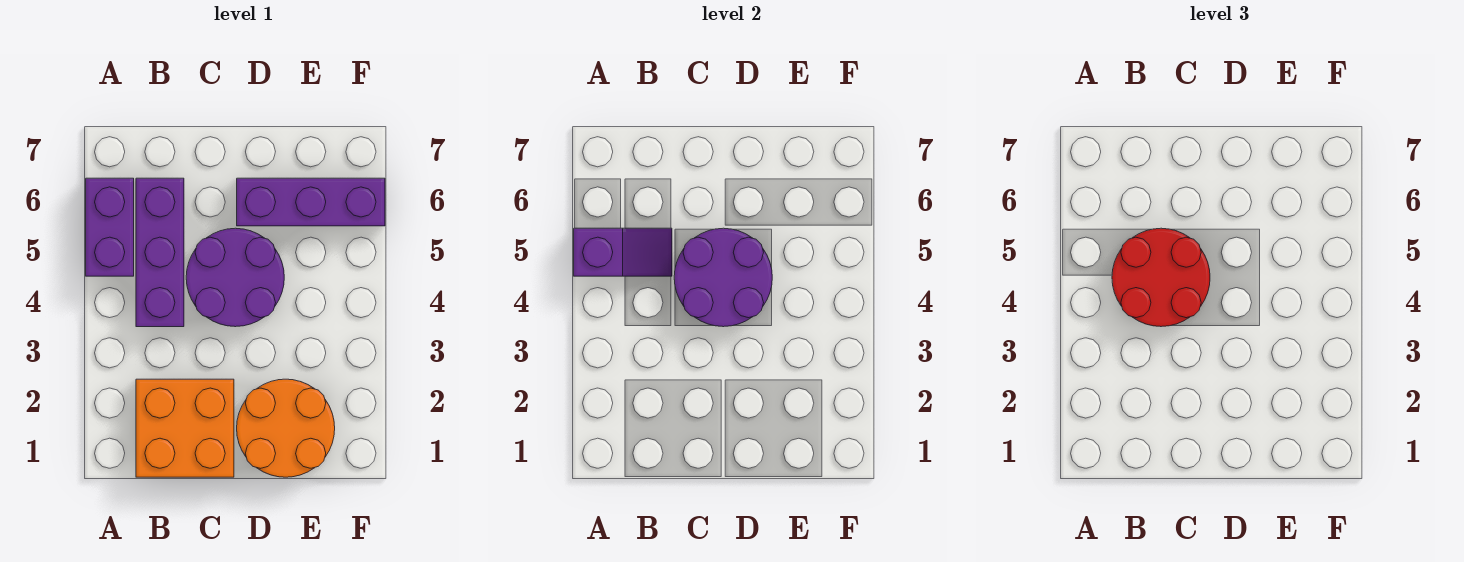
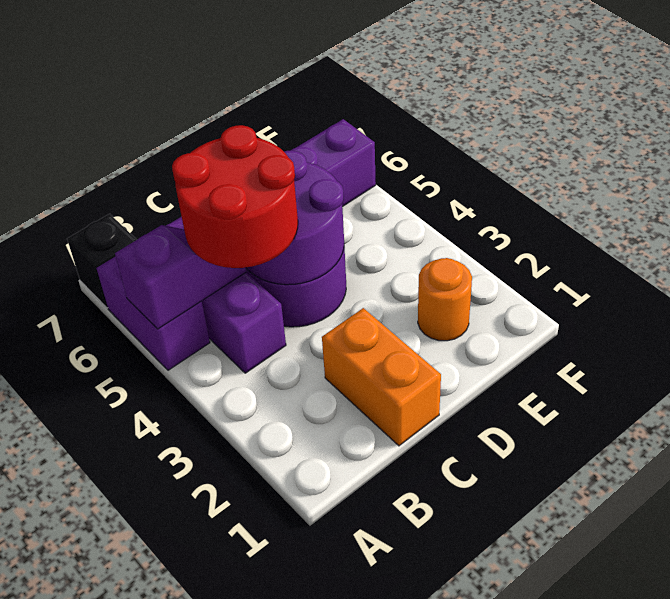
none -> black brick A7 level 1
orange brick B1:C2 level 1 -> orange brick C1:C2 level 1
orange round brick D1:E2 level 1 -> orange round brick E2 level 1

